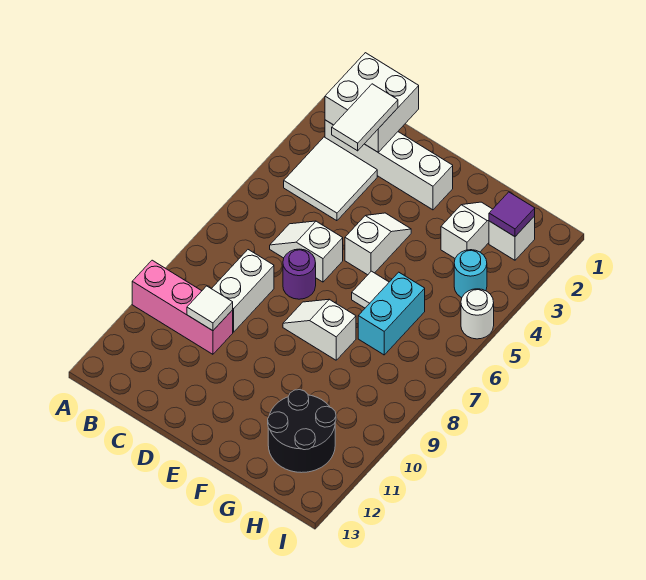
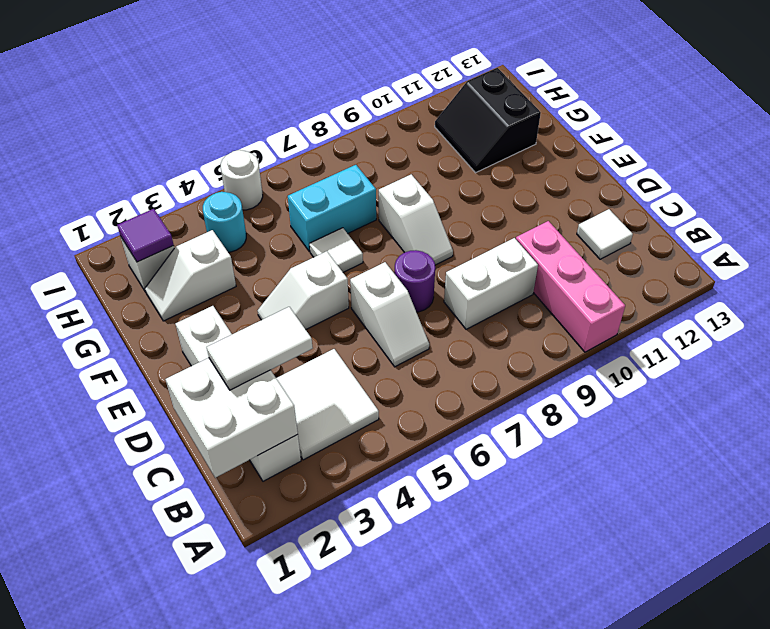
white tile C10 level 2 -> white tile C12 level 1
black round brick G11:H12 level 1 -> black slope G11:H12 level 1 top 12

